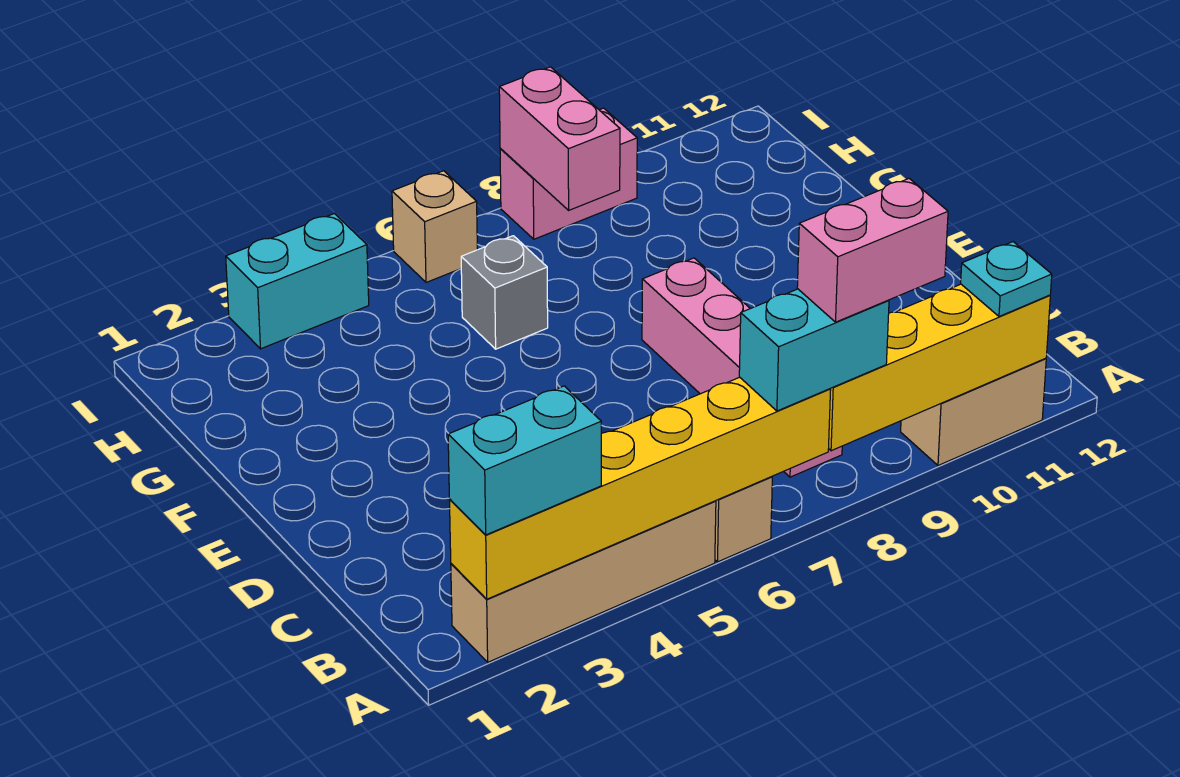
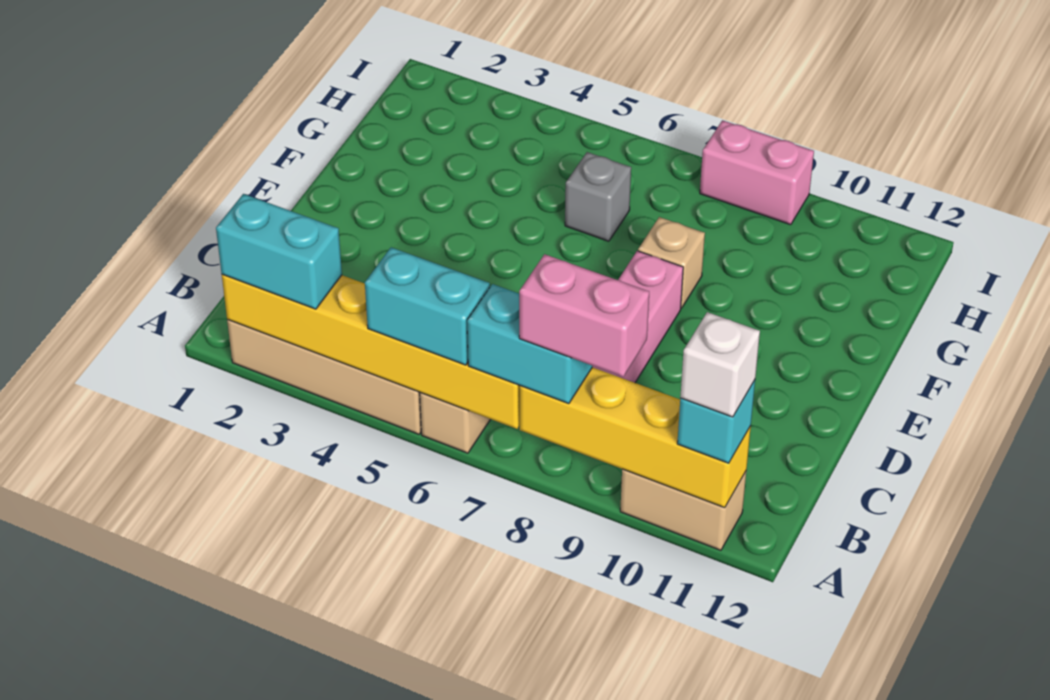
cyan plate A11 level 3 -> cyan brick A11 level 3
none -> white brick A11 level 4
pink brick H8:I8 level 2 -> none
cyan brick I3:I4 level 1 -> cyan brick A5:A6 level 3
tan brick I6 level 1 -> tan brick F8 level 1

